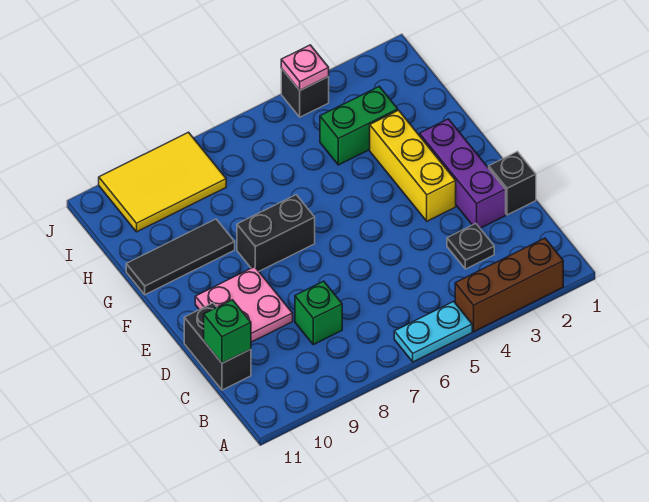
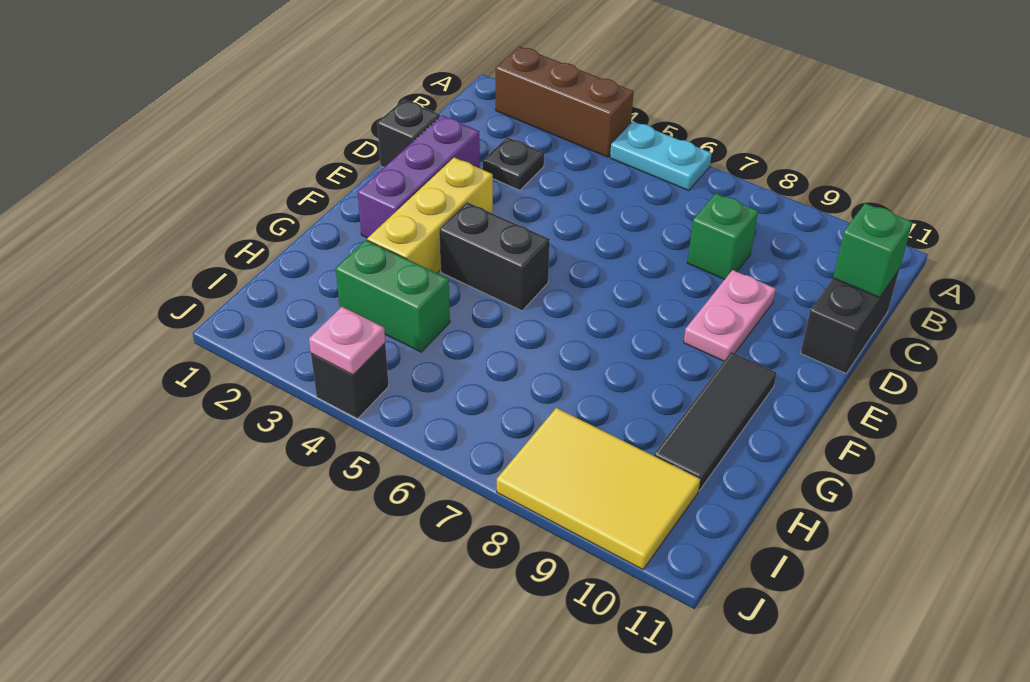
pink plate D9:E10 level 1 -> pink plate D9:E9 level 1
black brick F7:F8 level 1 -> black brick F4:F5 level 1
black tile G9:G11 level 1 -> black tile F10:H10 level 1

